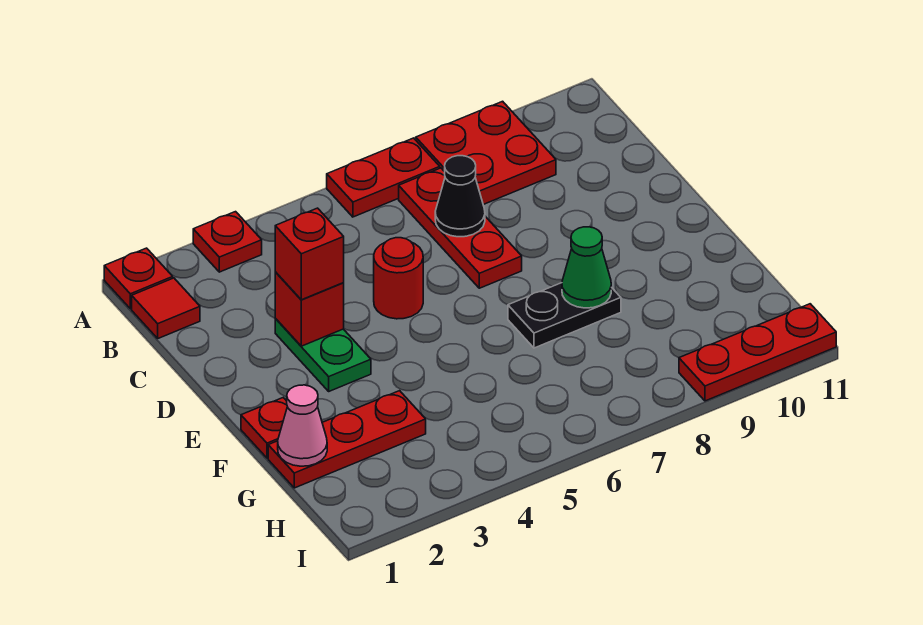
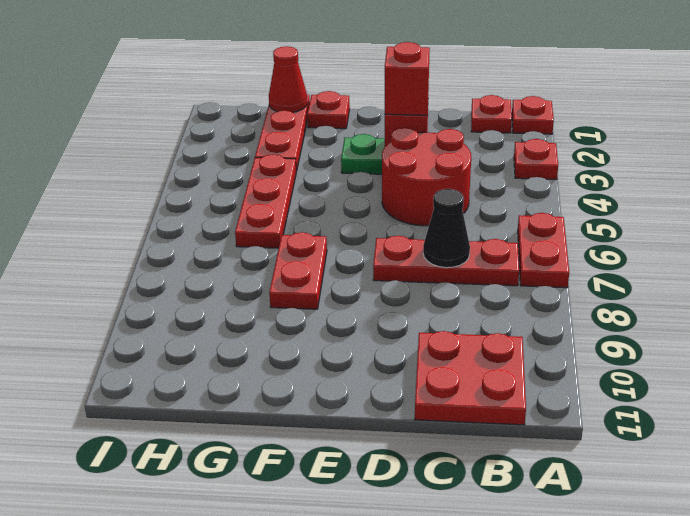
red plate A8:B9 level 1 -> red plate B10:C11 level 1
red tile B1 level 1 -> red plate B1 level 1
red round brick D5 level 1 -> red round brick C4:D5 level 1
black plate F7:F8 level 1 -> red plate F7:F8 level 1
green cone F8 level 2 -> none
pink cone G1 level 2 -> red cone G1 level 2
red plate I9:I11 level 1 -> red plate G4:G6 level 1

